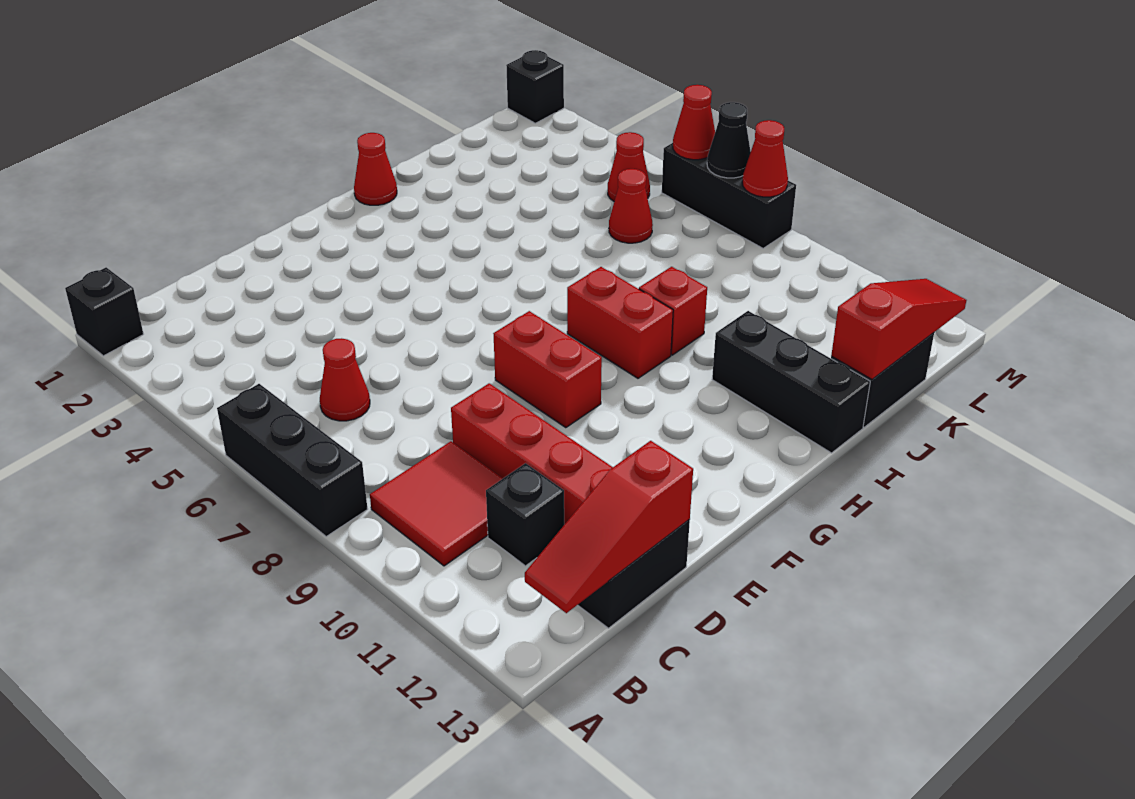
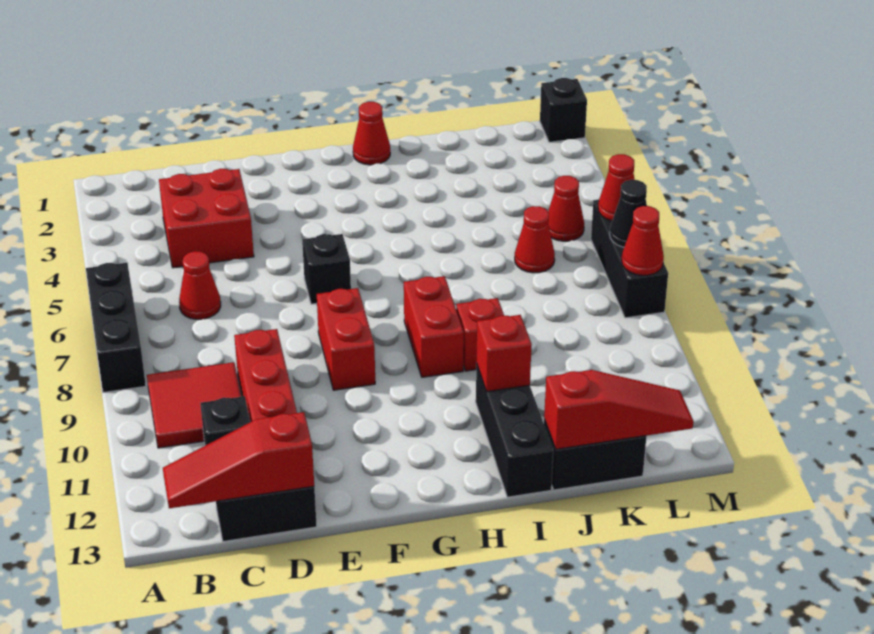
black brick A1 level 1 -> black brick F6 level 1
none -> red brick C3:D4 level 1
none -> red brick I11 level 2

